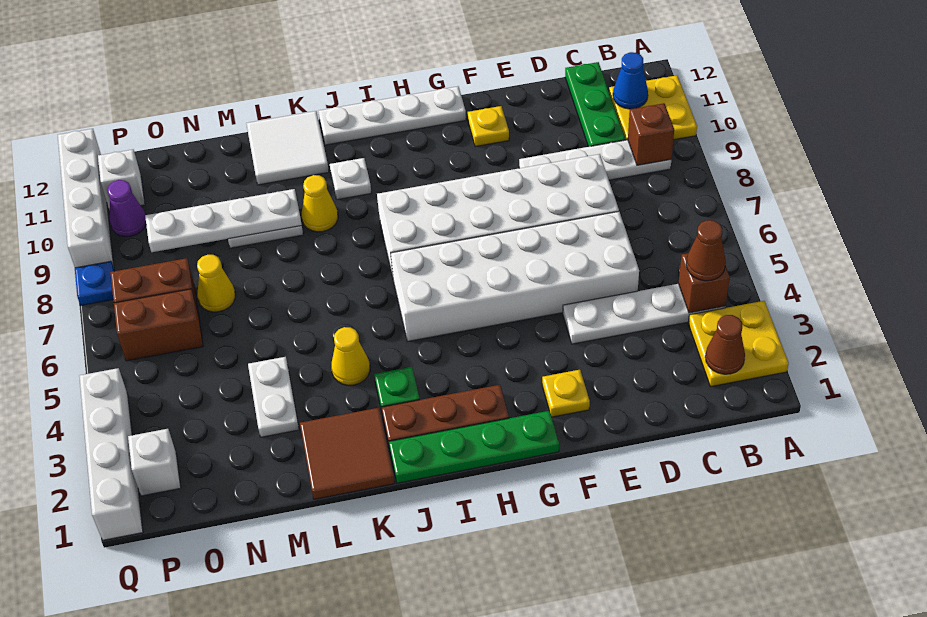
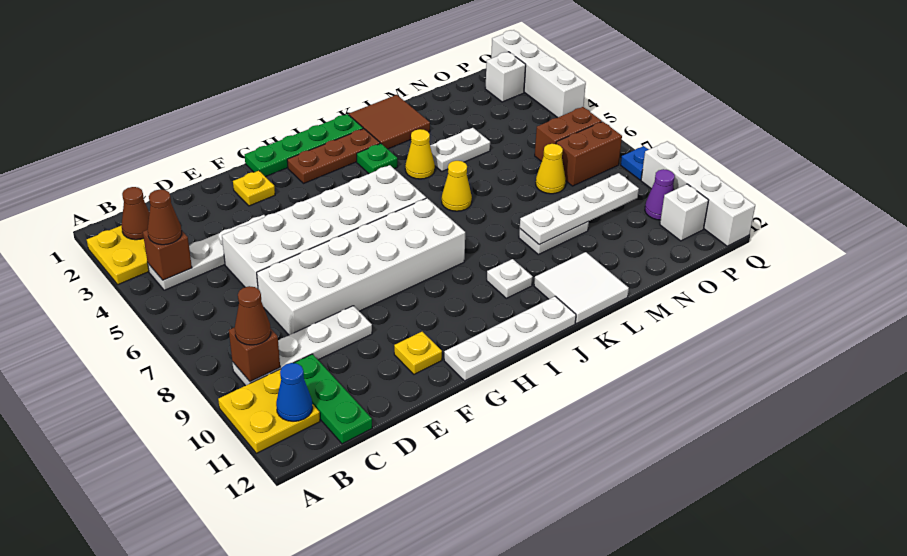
none -> brown cone B9 level 3
yellow cone K9 level 1 -> yellow cone K6 level 1
white plate M3:M4 level 1 -> white plate L4:M4 level 1

